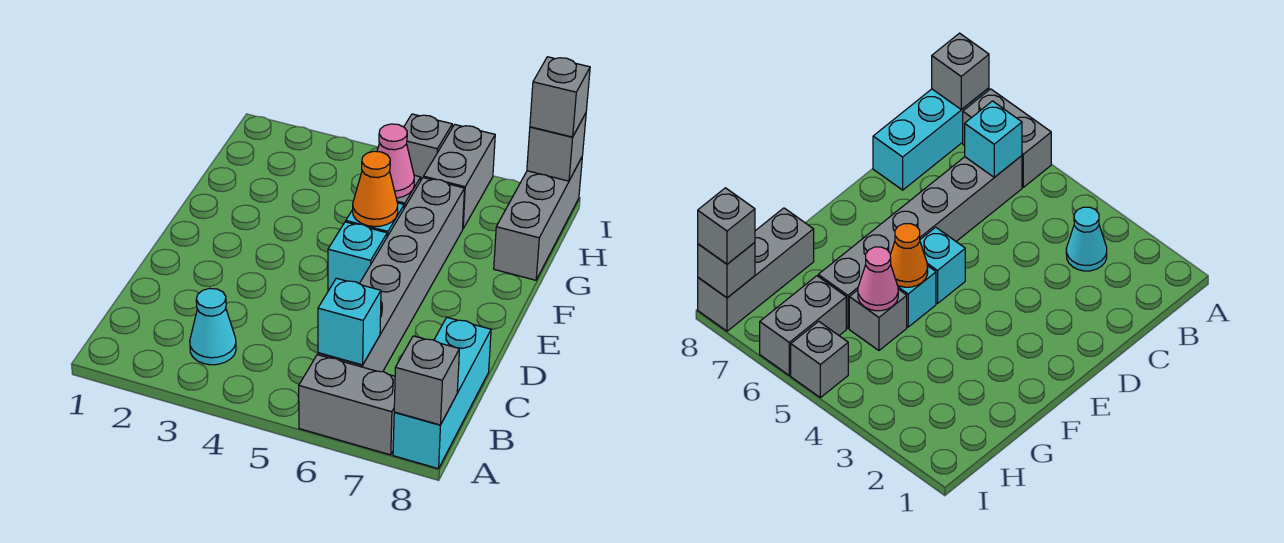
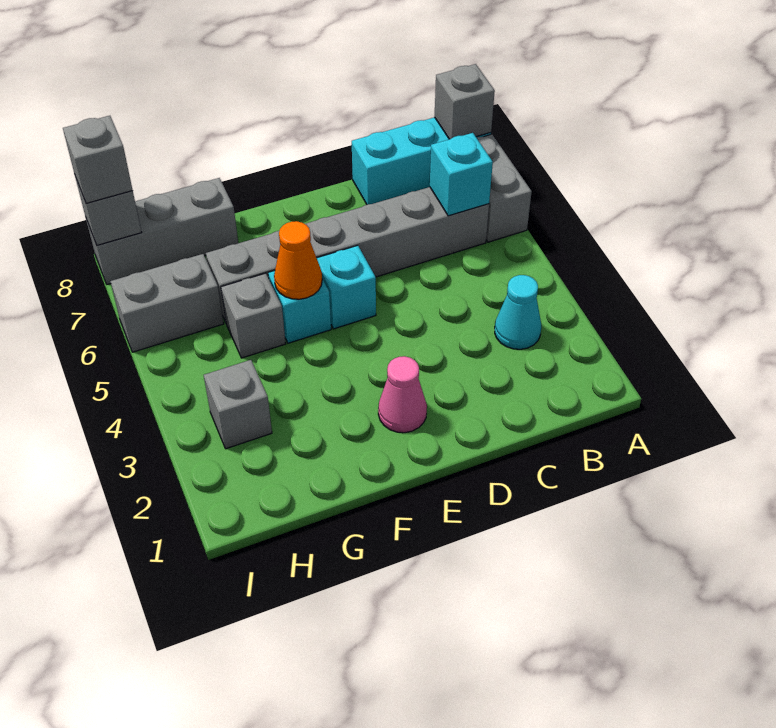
pink cone G5 level 2 -> pink cone E2 level 1
grey brick I5 level 1 -> grey brick H3 level 1

